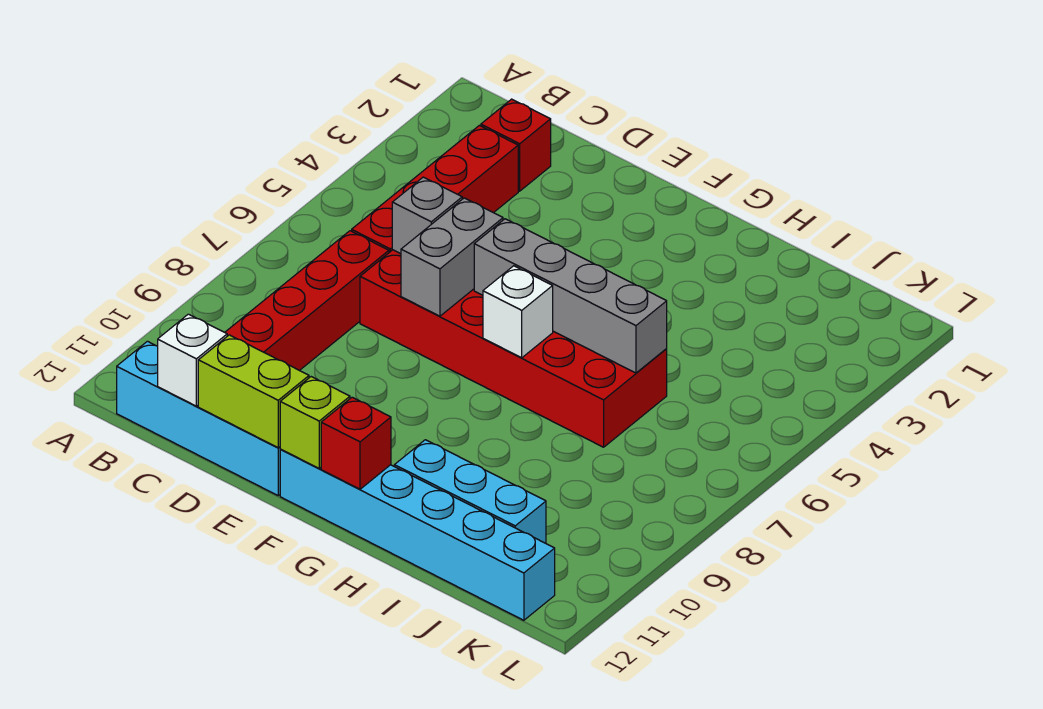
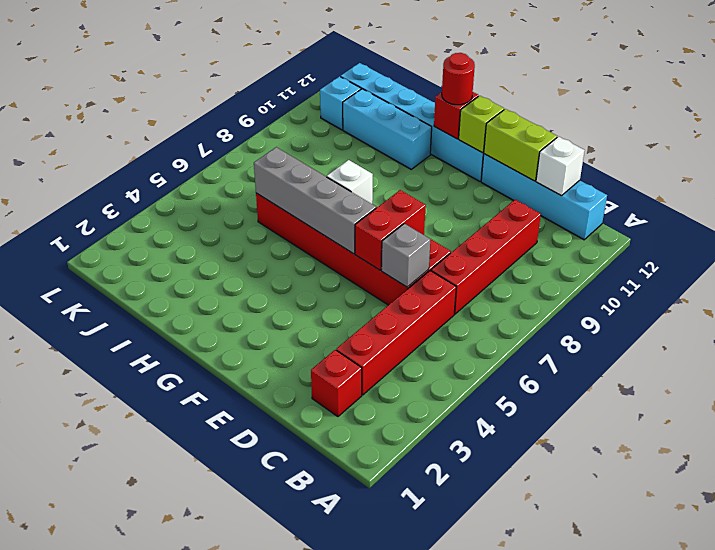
grey brick E6:E7 level 2 -> red brick E6:E7 level 2
none -> red round brick G12 level 3
none -> cyan brick K11 level 1

